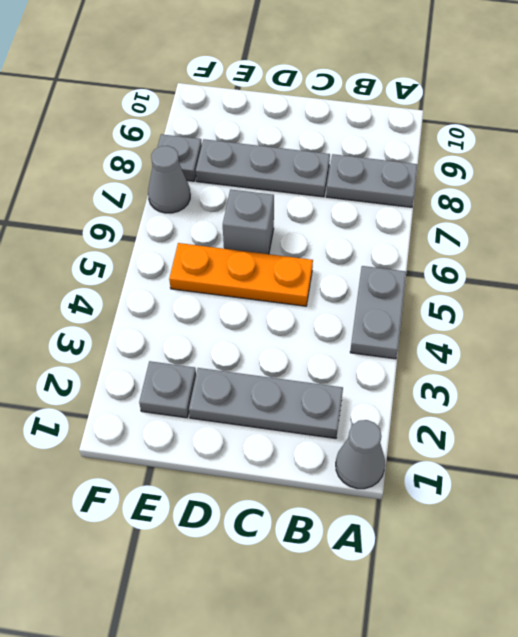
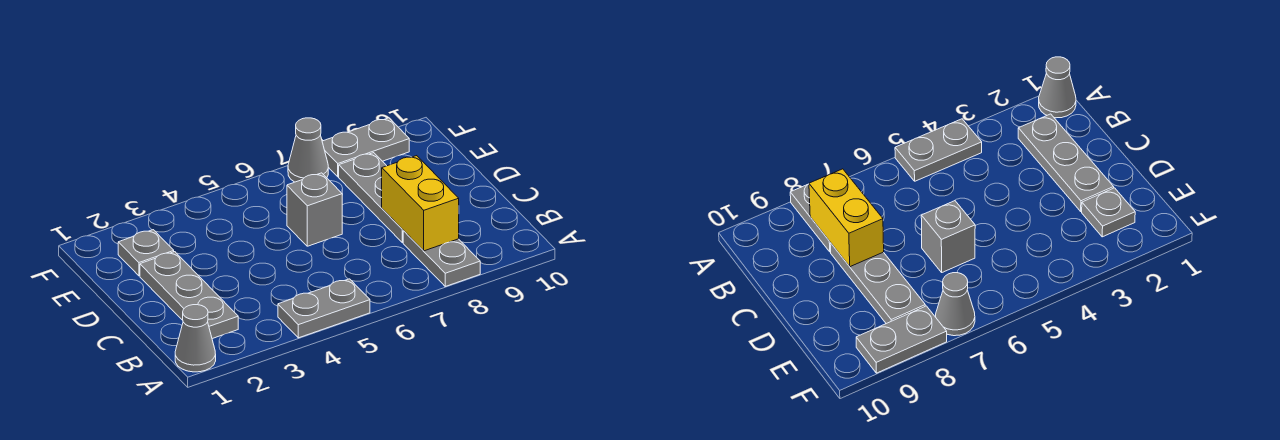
none -> yellow brick B8:C8 level 2
orange plate C5:E5 level 1 -> none
grey plate F8 level 1 -> grey plate F8:F9 level 1

